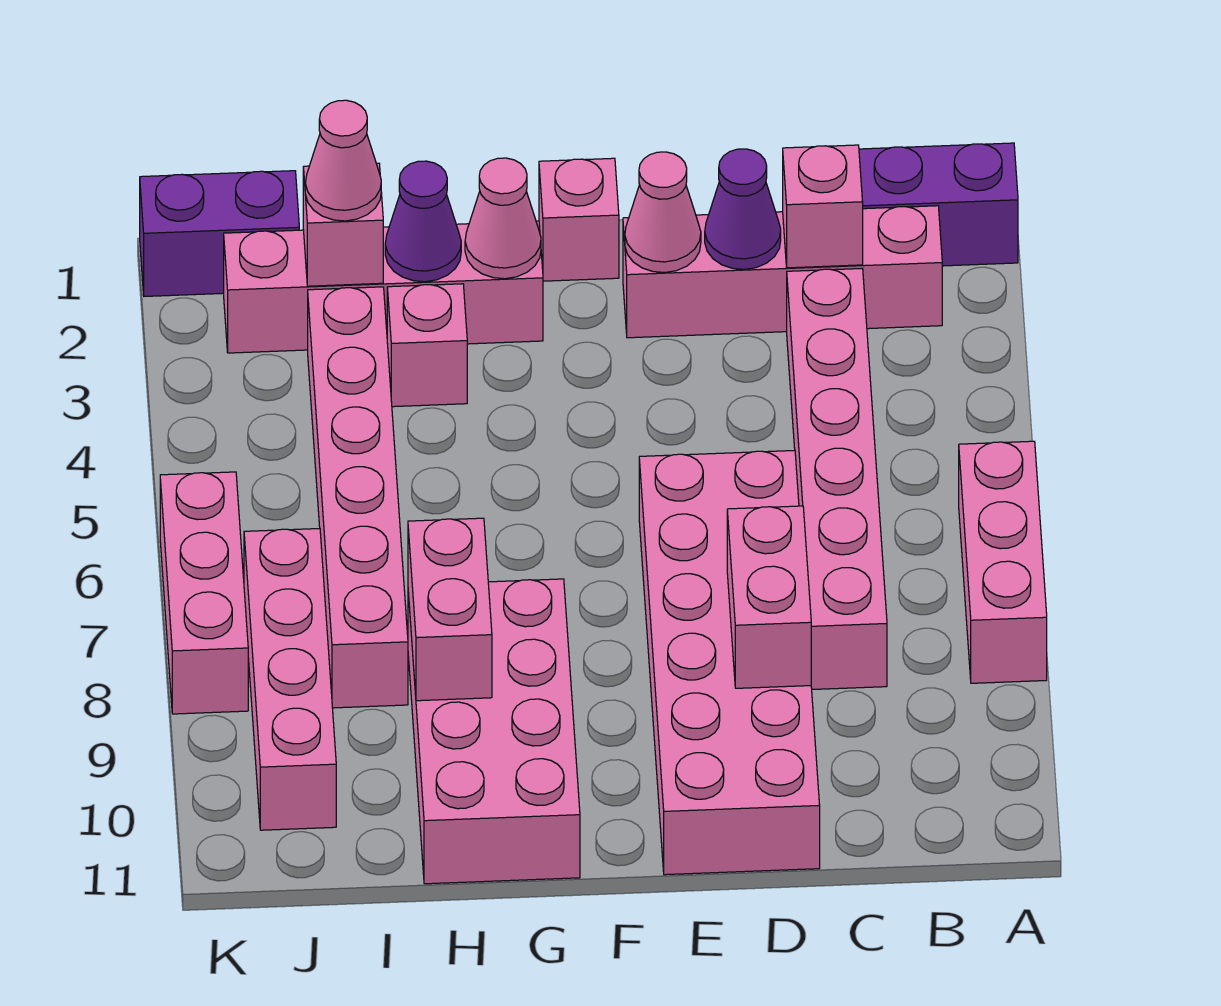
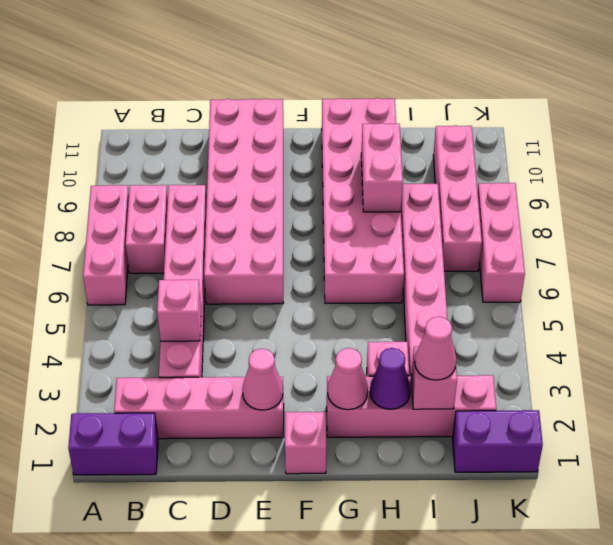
pink brick C2 level 2 -> pink brick C4 level 2
purple cone D2 level 2 -> none
pink brick D8:D9 level 2 -> pink brick B7:B8 level 1
pink brick G8:H11 level 1 -> pink brick G6:H11 level 1

